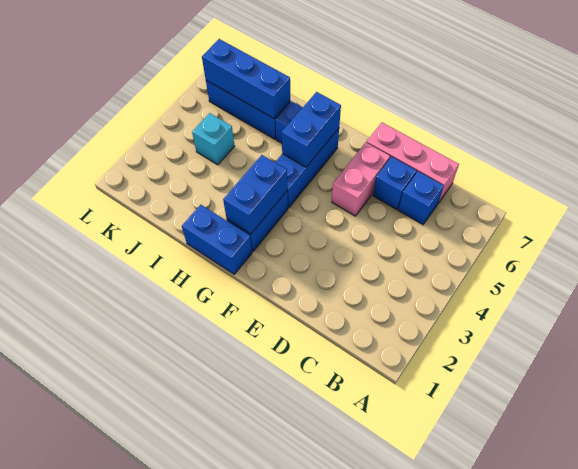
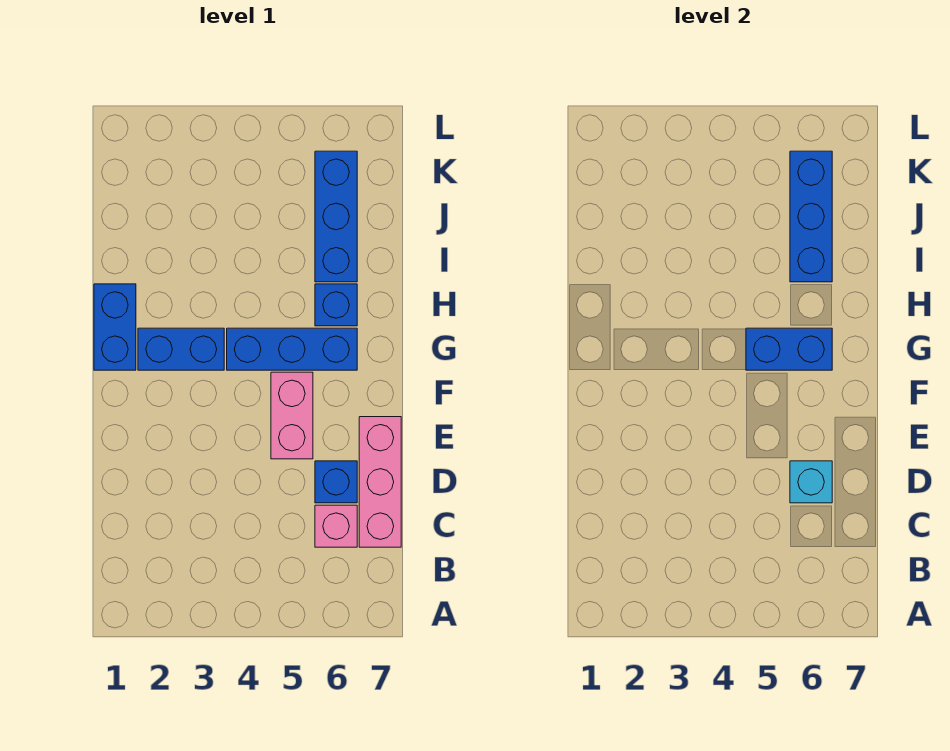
blue brick C6 level 1 -> pink brick C6 level 1
pink brick E5:E6 level 1 -> pink brick E5:F5 level 1
blue brick G2:G3 level 2 -> none
cyan brick J4 level 1 -> cyan brick D6 level 2

